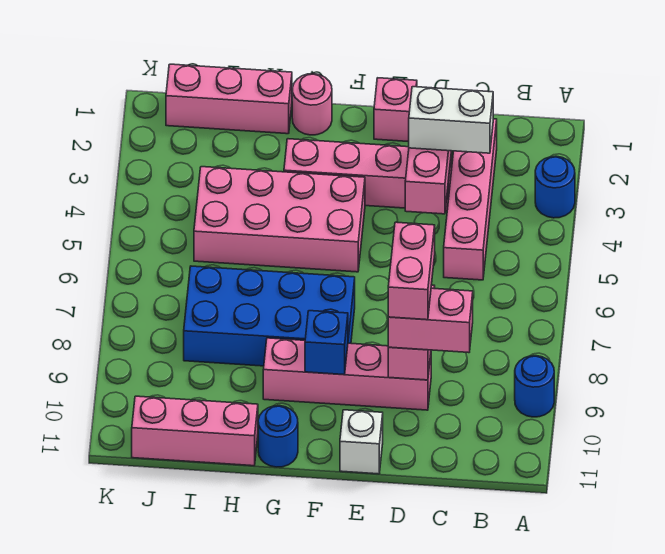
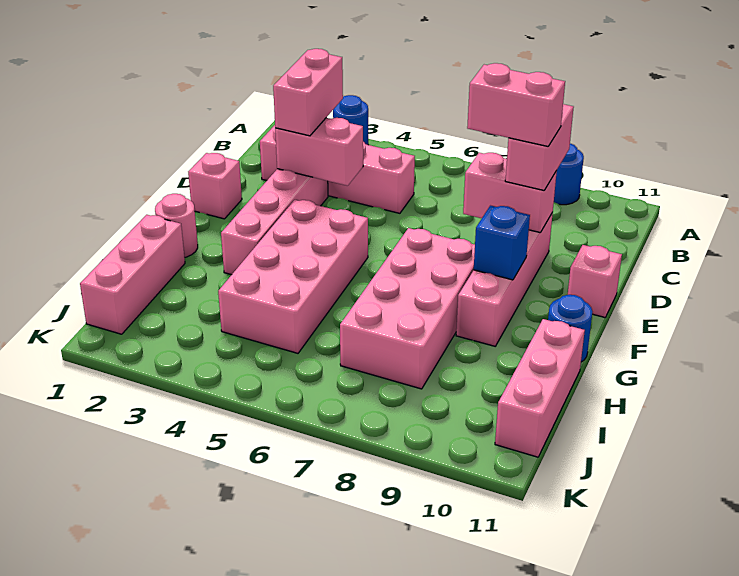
white brick C3:D3 level 3 -> pink brick C3:D3 level 3
white brick E11 level 1 -> pink brick E11 level 1
blue brick F7:I8 level 1 -> pink brick F7:I8 level 1

